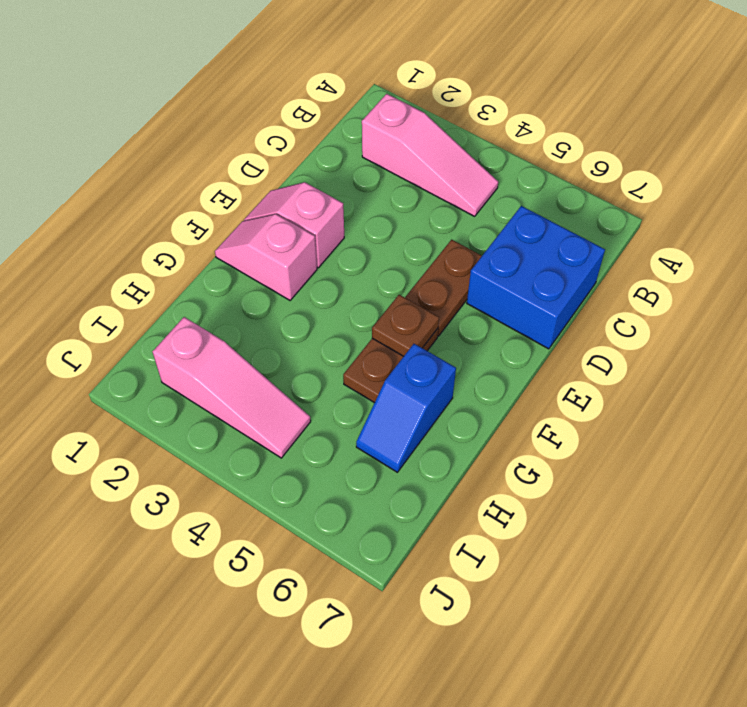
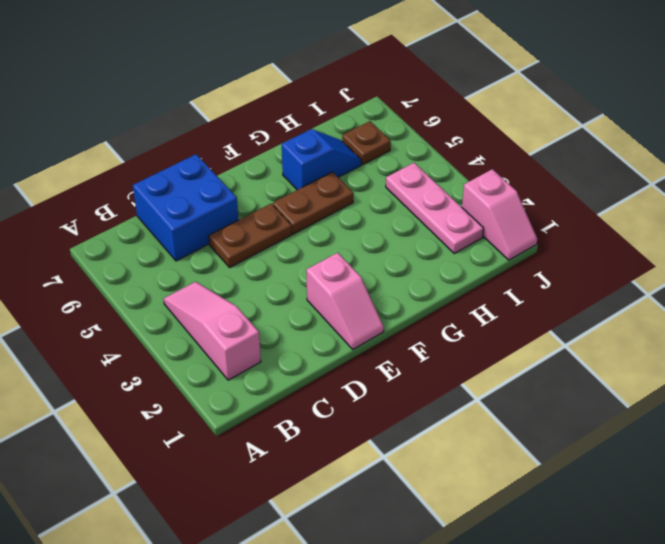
pink slope F1:F2 level 1 top 2 -> pink slope J1:J2 level 1 top 2
brown plate F5 level 2 -> brown plate I6 level 1
pink slope I2:I4 level 1 top 2 -> pink plate I2:I4 level 1

